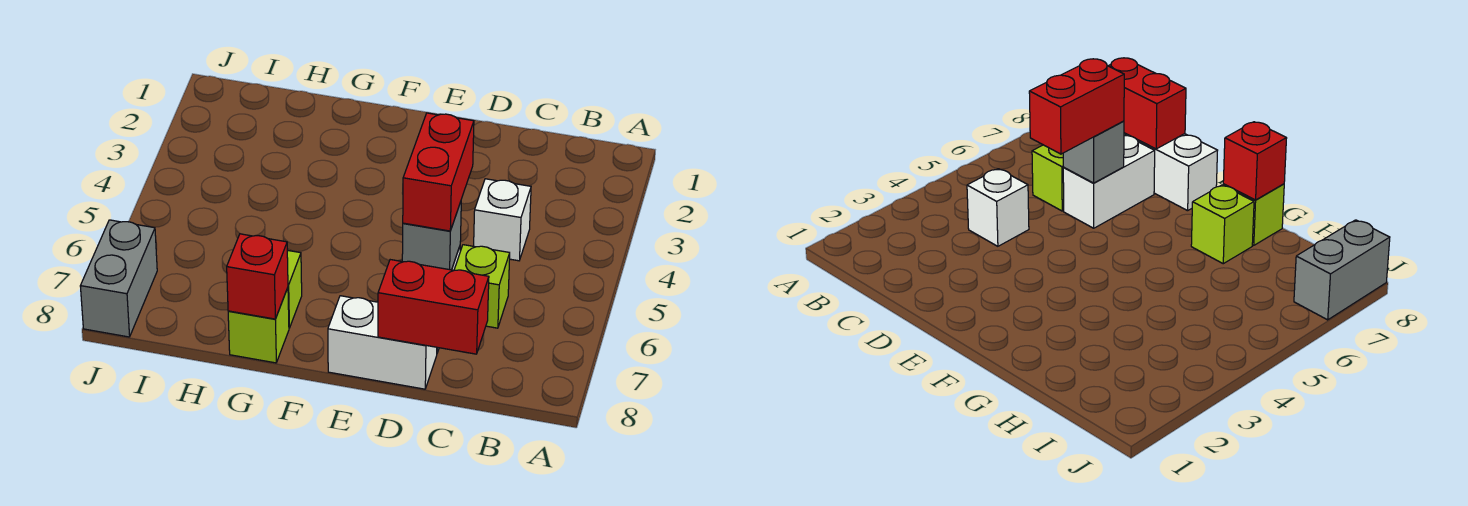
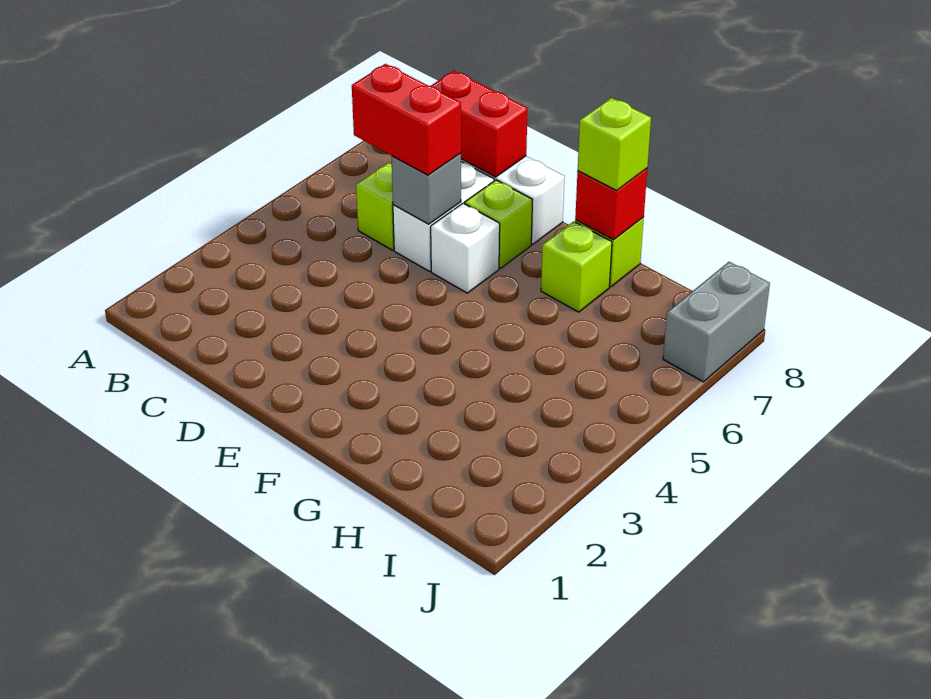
white brick C4 level 1 -> white brick E6 level 1
red brick D5:D6 level 3 -> red brick C6:D6 level 3
none -> lime brick E7 level 1
none -> lime brick G8 level 3

